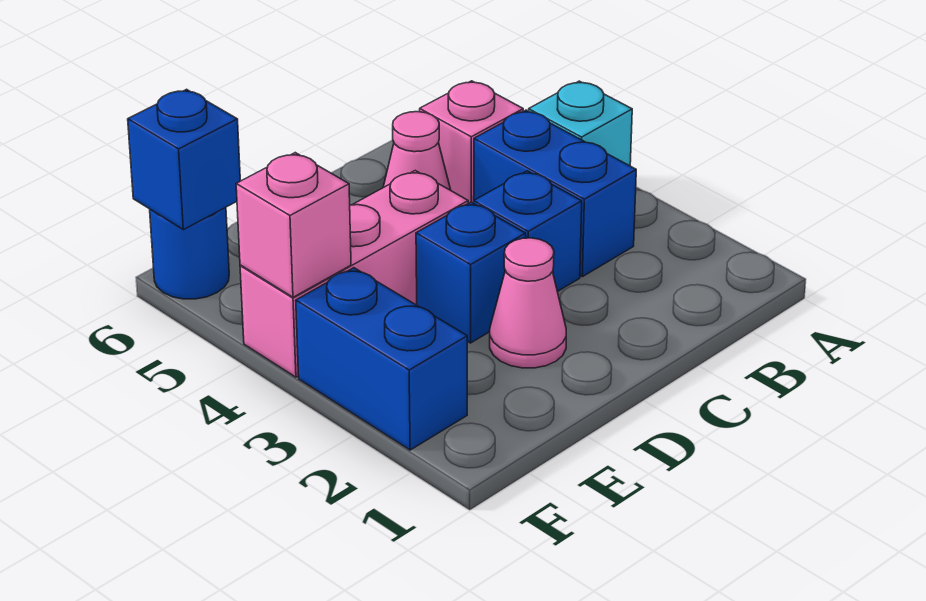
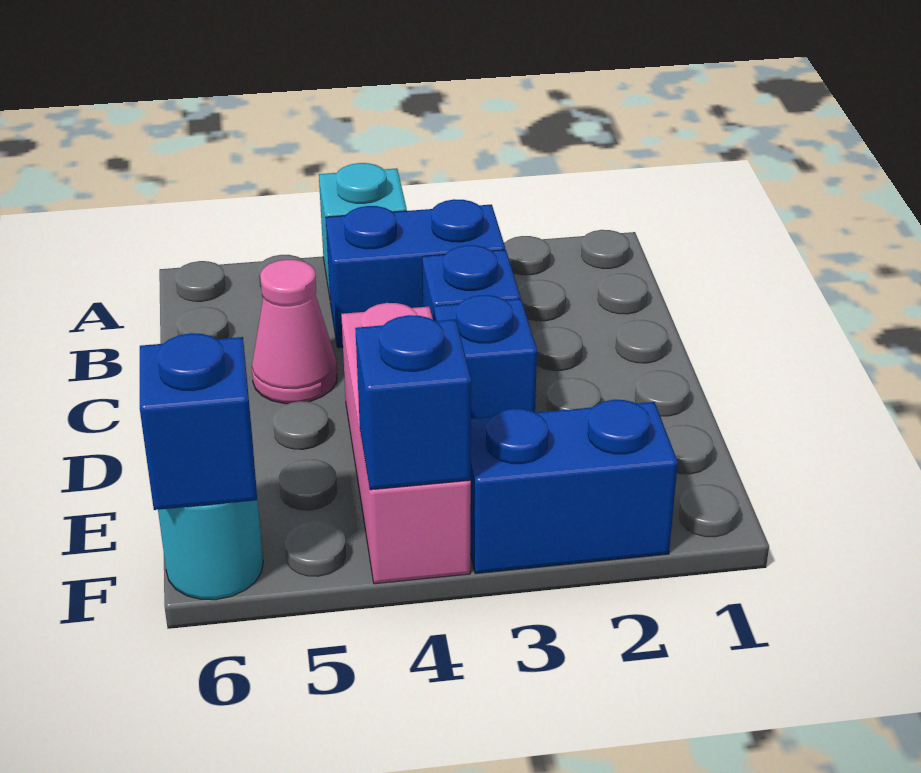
pink brick B5 level 1 -> none
pink cone D2 level 1 -> none
pink brick F4 level 2 -> blue brick F4 level 2
blue round brick F6 level 1 -> cyan round brick F6 level 1

